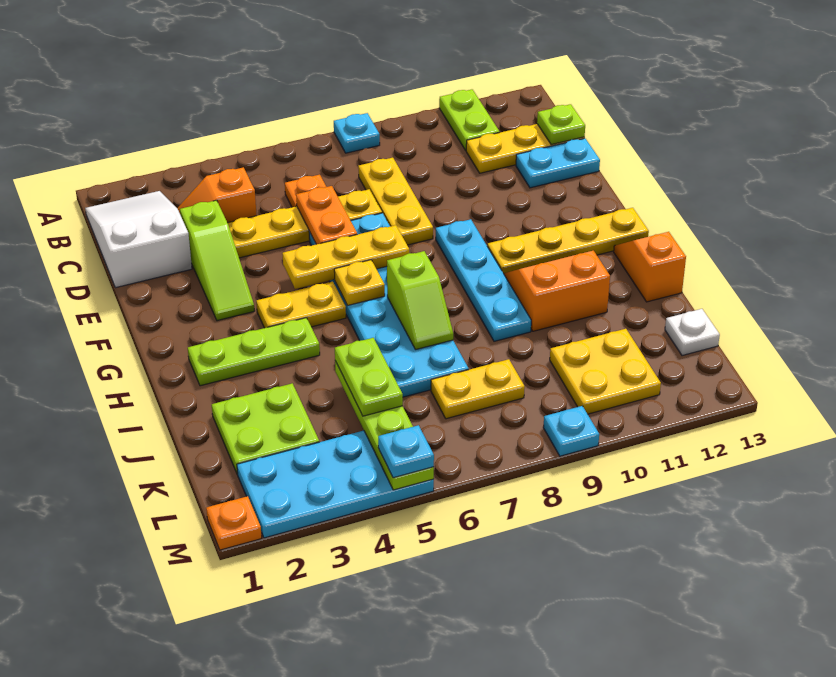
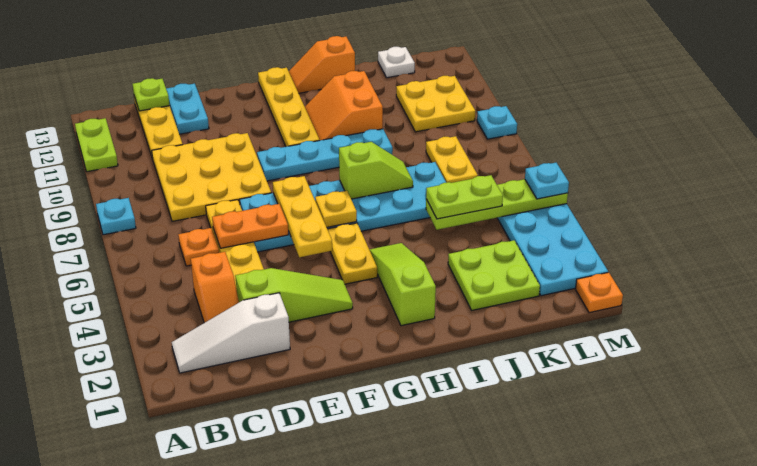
lime plate A11:B11 level 1 -> lime plate A11:A12 level 1
white slope B1:D2 level 1 top D -> white slope B2:D2 level 1 top D
yellow plate C8:E8 level 1 -> yellow plate C8:E10 level 1
lime plate H2:H4 level 1 -> lime slope H2:H4 level 1 top 2

